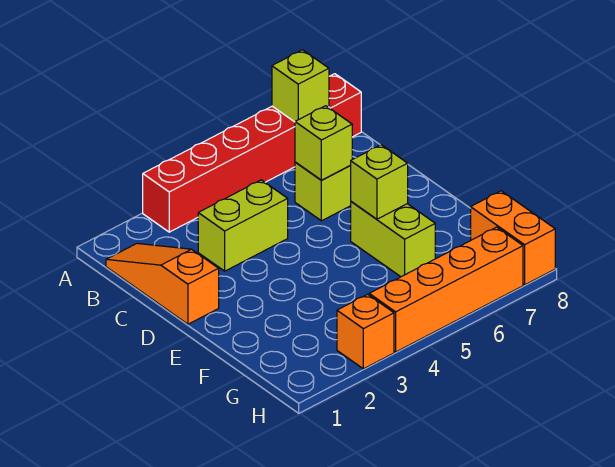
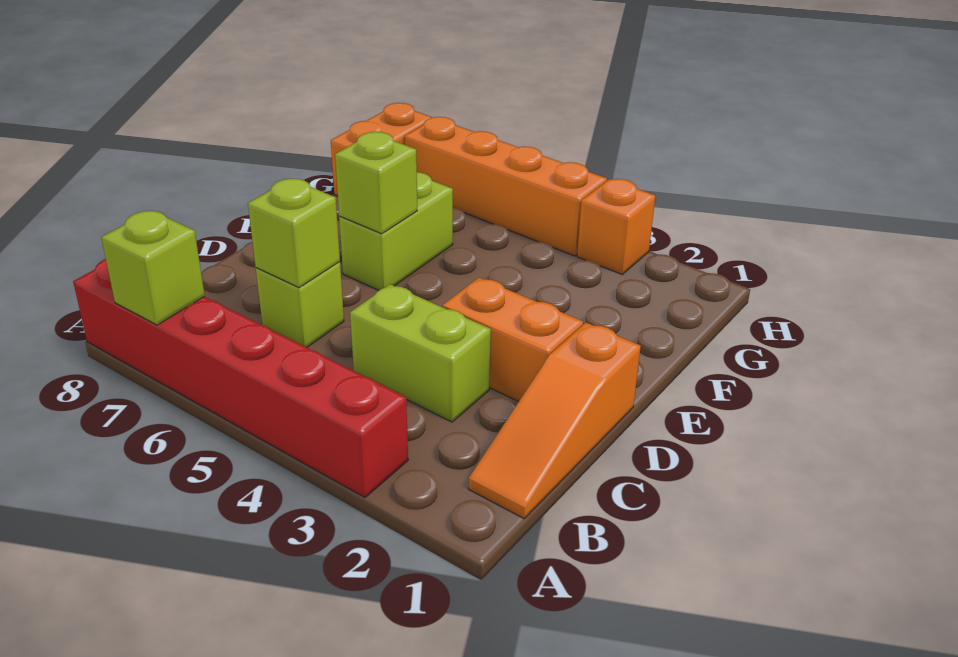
none -> orange brick D2:D3 level 1

